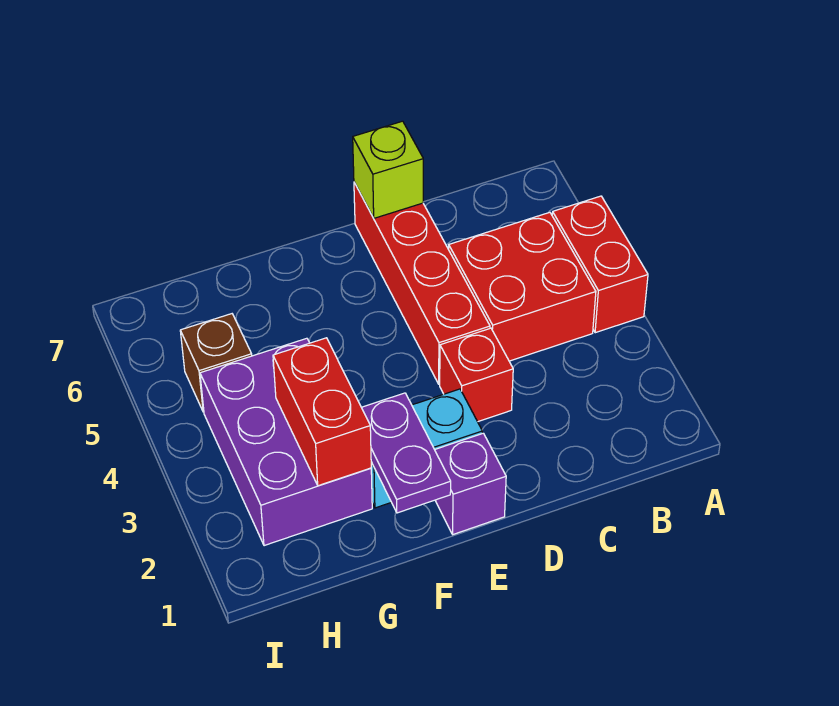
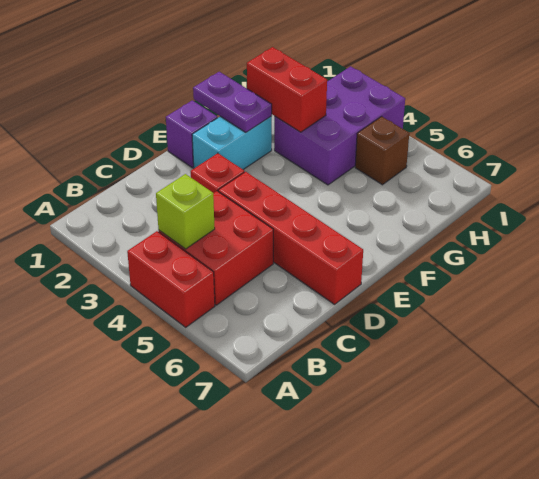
lime brick D7 level 2 -> lime brick B4 level 2
purple brick G2:H4 level 1 -> purple brick G3:I4 level 1

